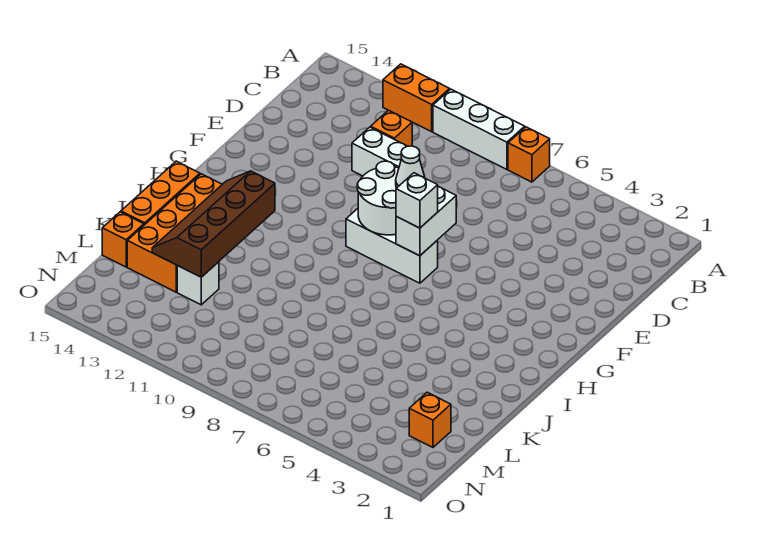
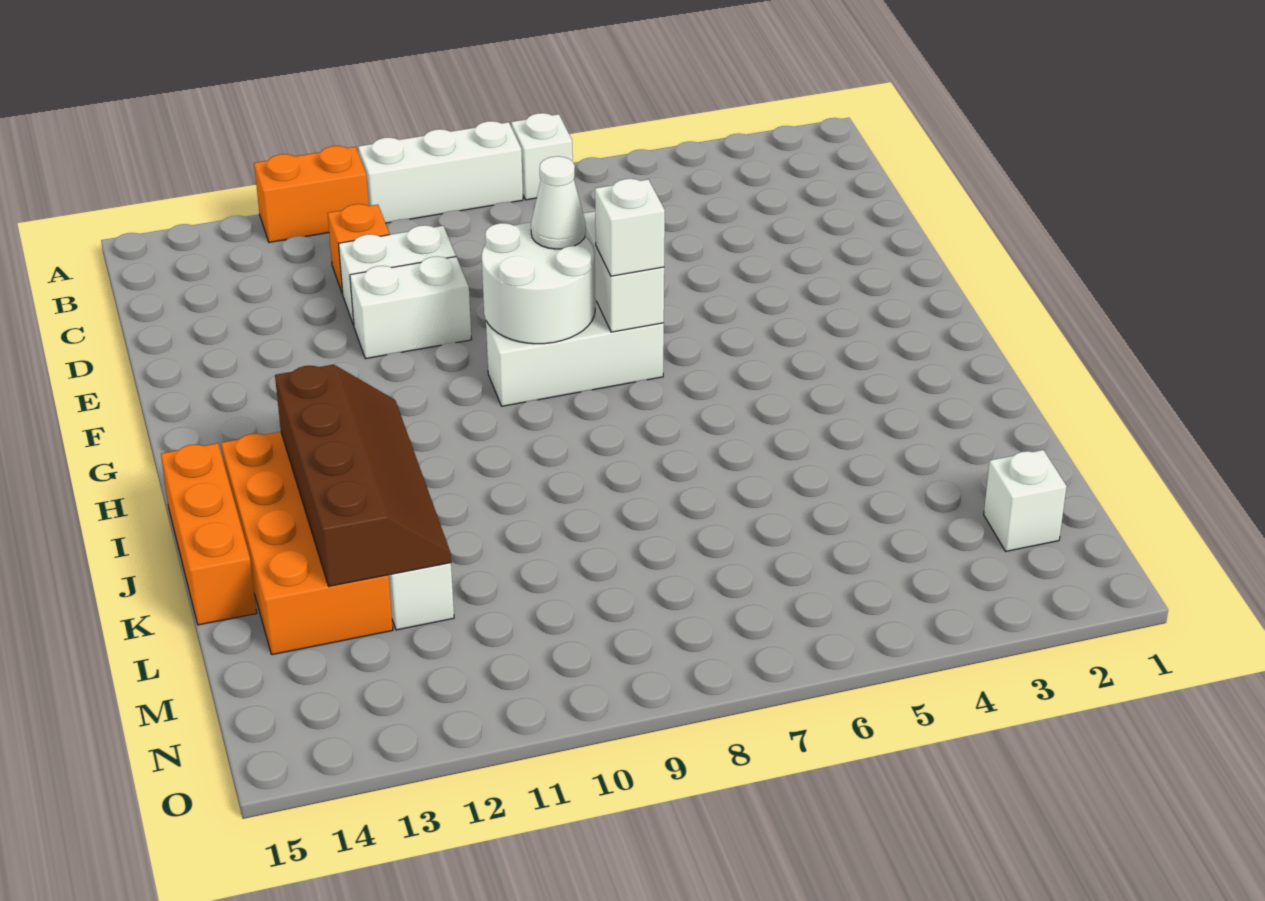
orange brick A7 level 1 -> white brick A7 level 1
none -> white brick E10:E11 level 1
brown slope I12:L13 level 2 top 12 -> brown slope I12:L13 level 2 top 13
orange brick L15 level 1 -> none
orange brick M2 level 1 -> white brick M2 level 1

